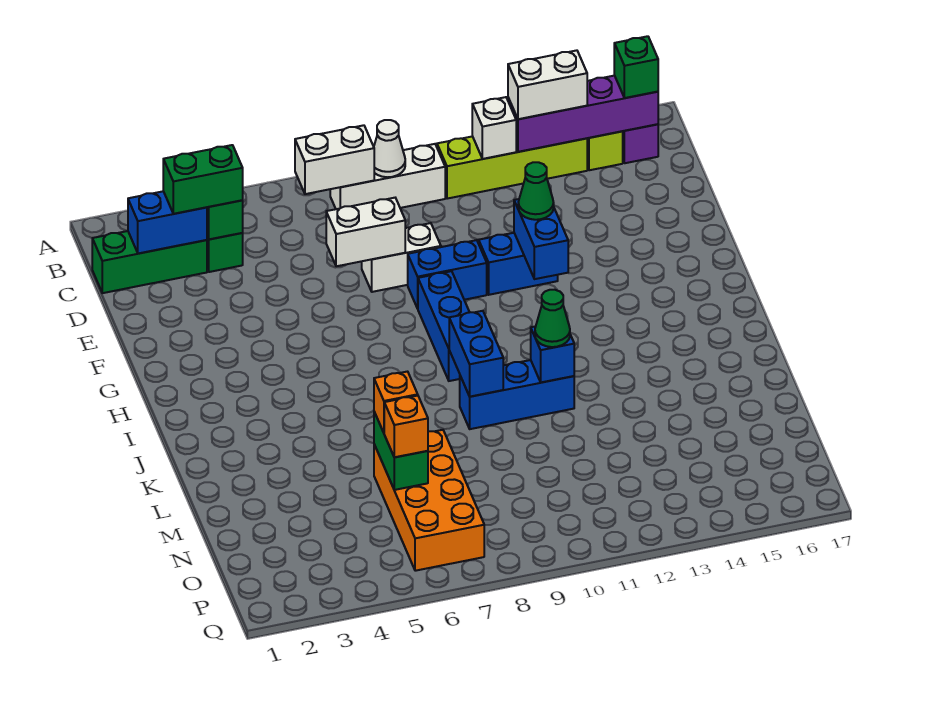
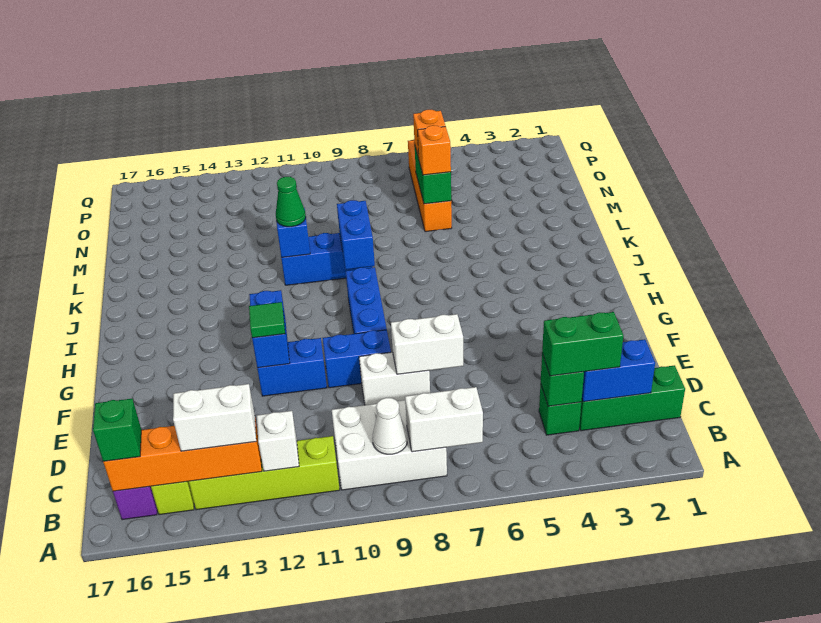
white brick B8:B10 level 1 -> white brick B8:C10 level 1
purple brick B13:B16 level 2 -> orange brick B13:B16 level 2
green cone F12 level 3 -> green tile F12 level 3
orange brick M6:P7 level 1 -> orange brick M6:P6 level 1

